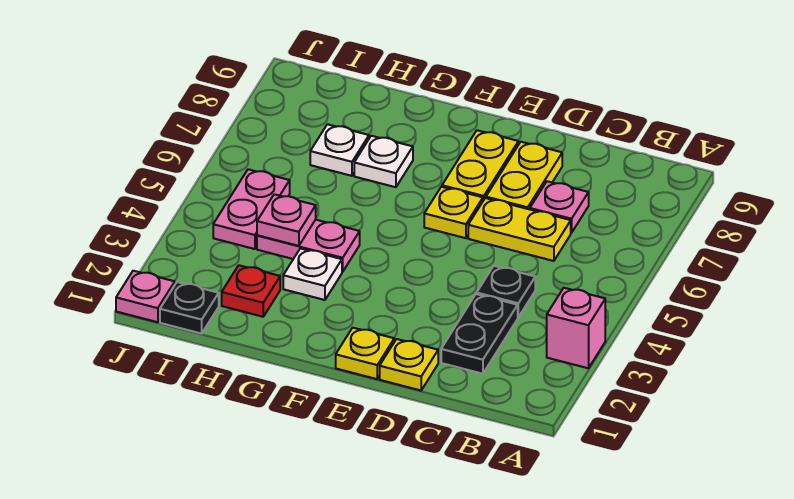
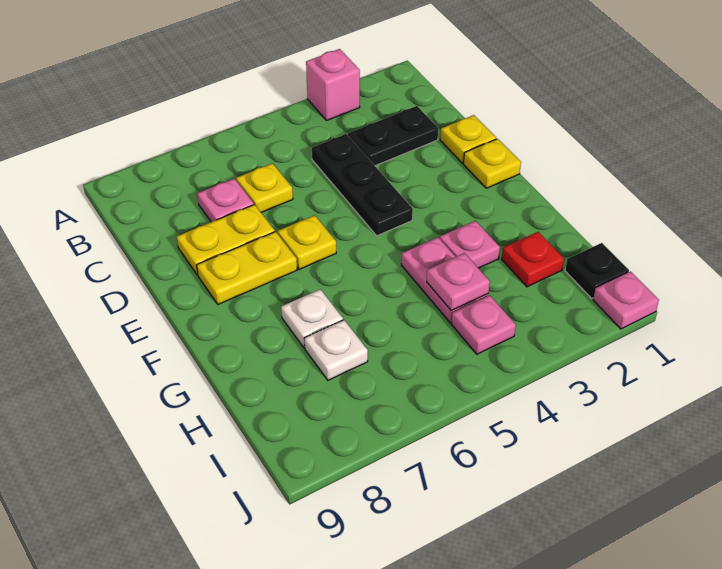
black plate C4 level 1 -> black plate C4:E4 level 1
yellow plate C6:D6 level 1 -> yellow plate C6 level 1
white plate G3 level 1 -> pink plate G3 level 1
pink plate I4:I5 level 1 -> pink plate I4 level 1

